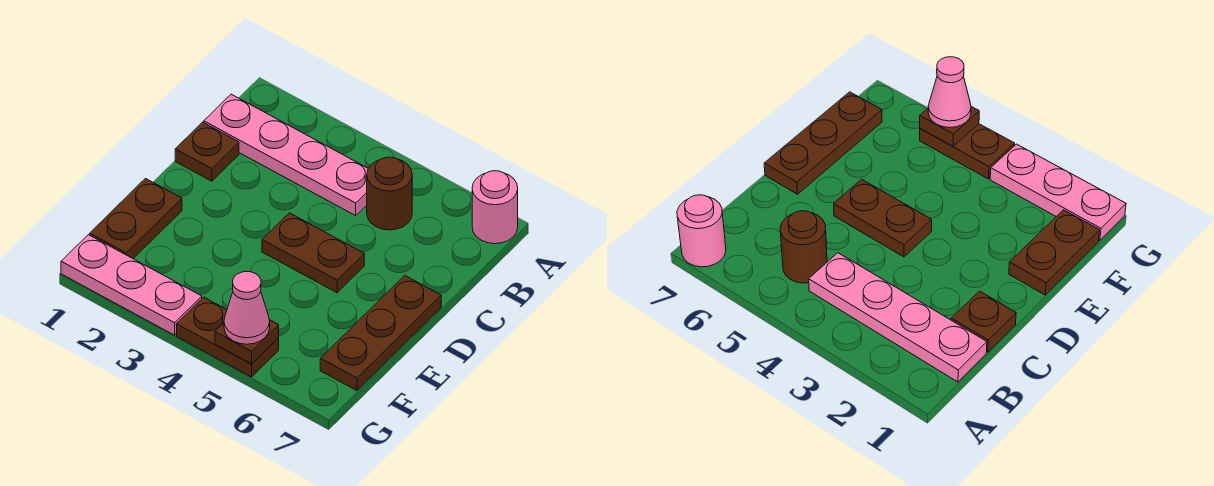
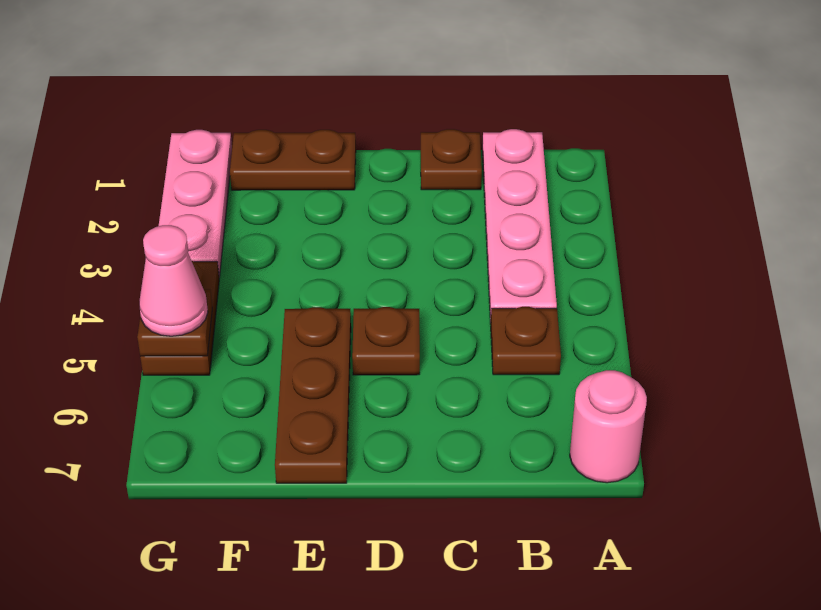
brown round brick B5 level 1 -> brown plate B5 level 1
brown plate D4:D5 level 1 -> brown plate D5 level 1
brown plate D7:F7 level 1 -> brown plate E5:E7 level 1

